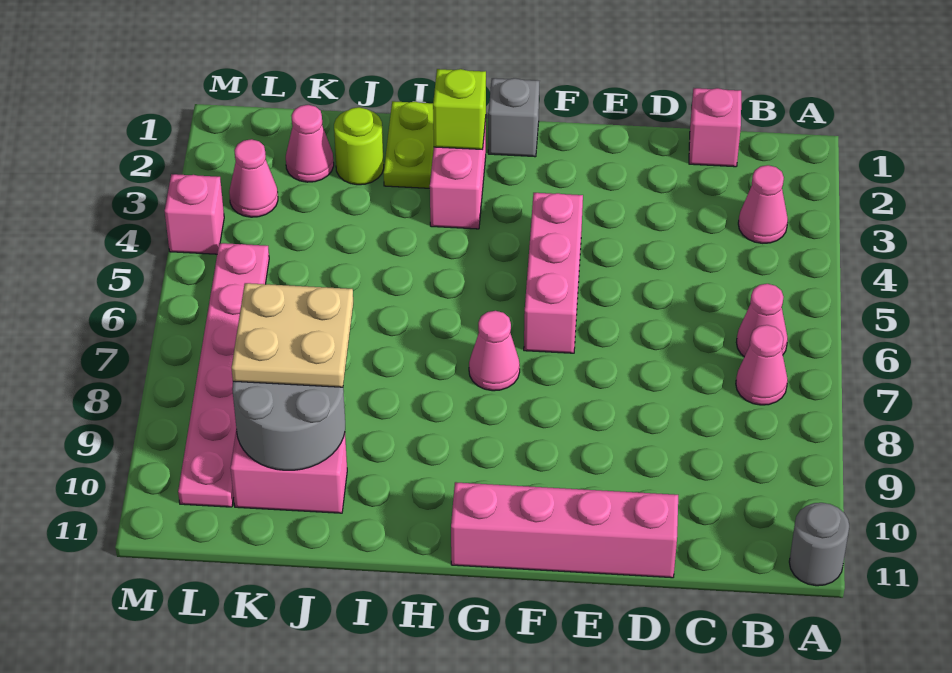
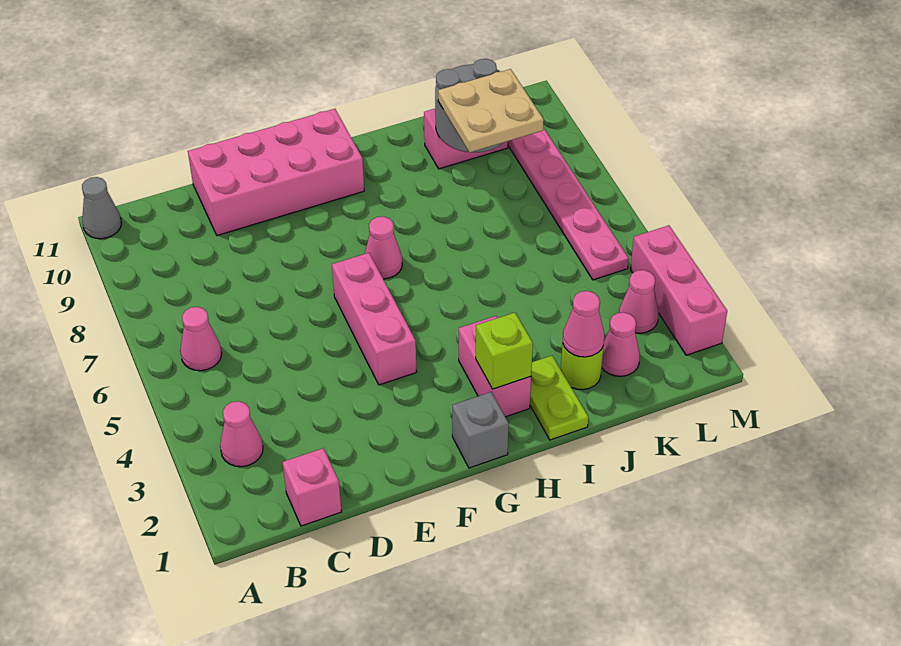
grey round brick A11 level 1 -> grey cone A11 level 1
pink cone B7 level 1 -> pink cone J2 level 2
pink brick D11:G11 level 1 -> pink brick D10:G11 level 1
pink brick M4 level 1 -> pink brick M2:M4 level 1

